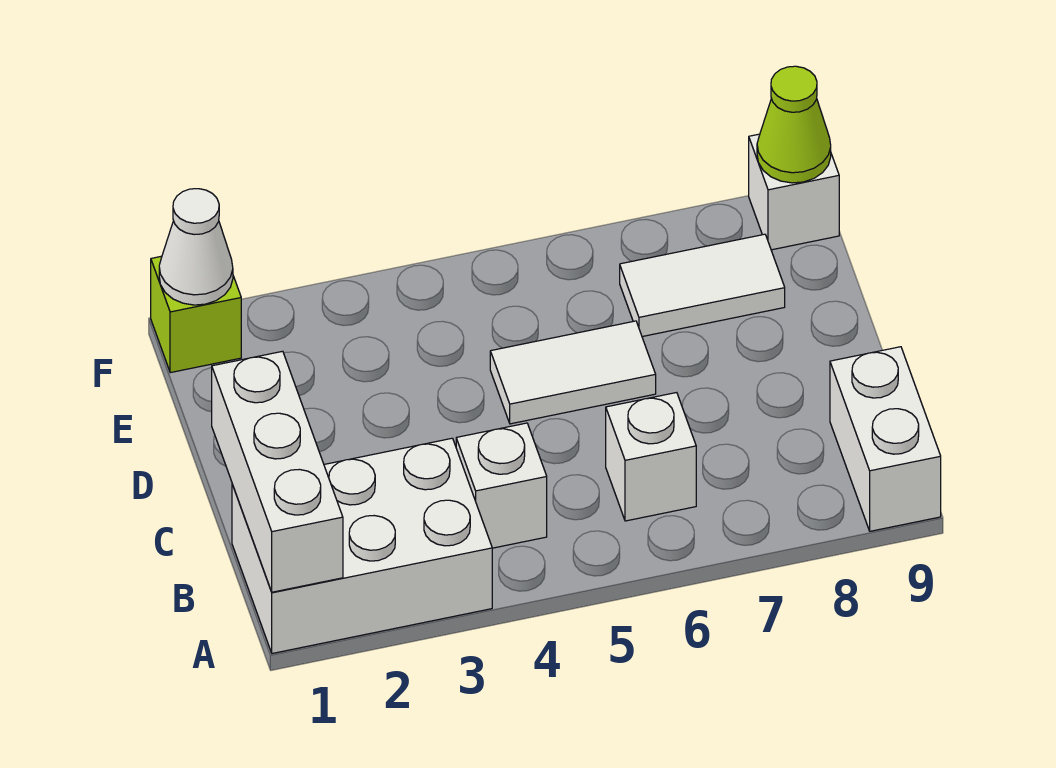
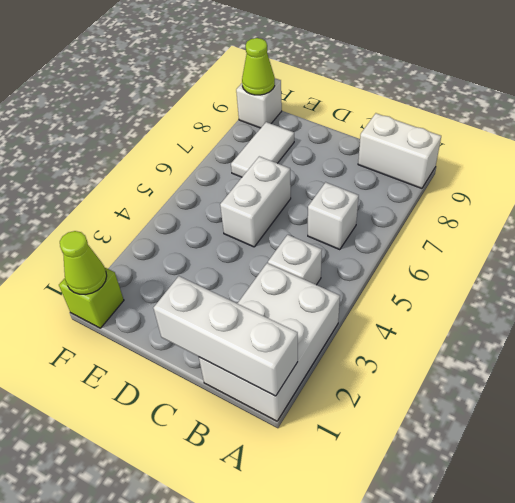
white tile D5:D6 level 1 -> white brick D5:D6 level 1
white cone F1 level 2 -> lime cone F1 level 2

